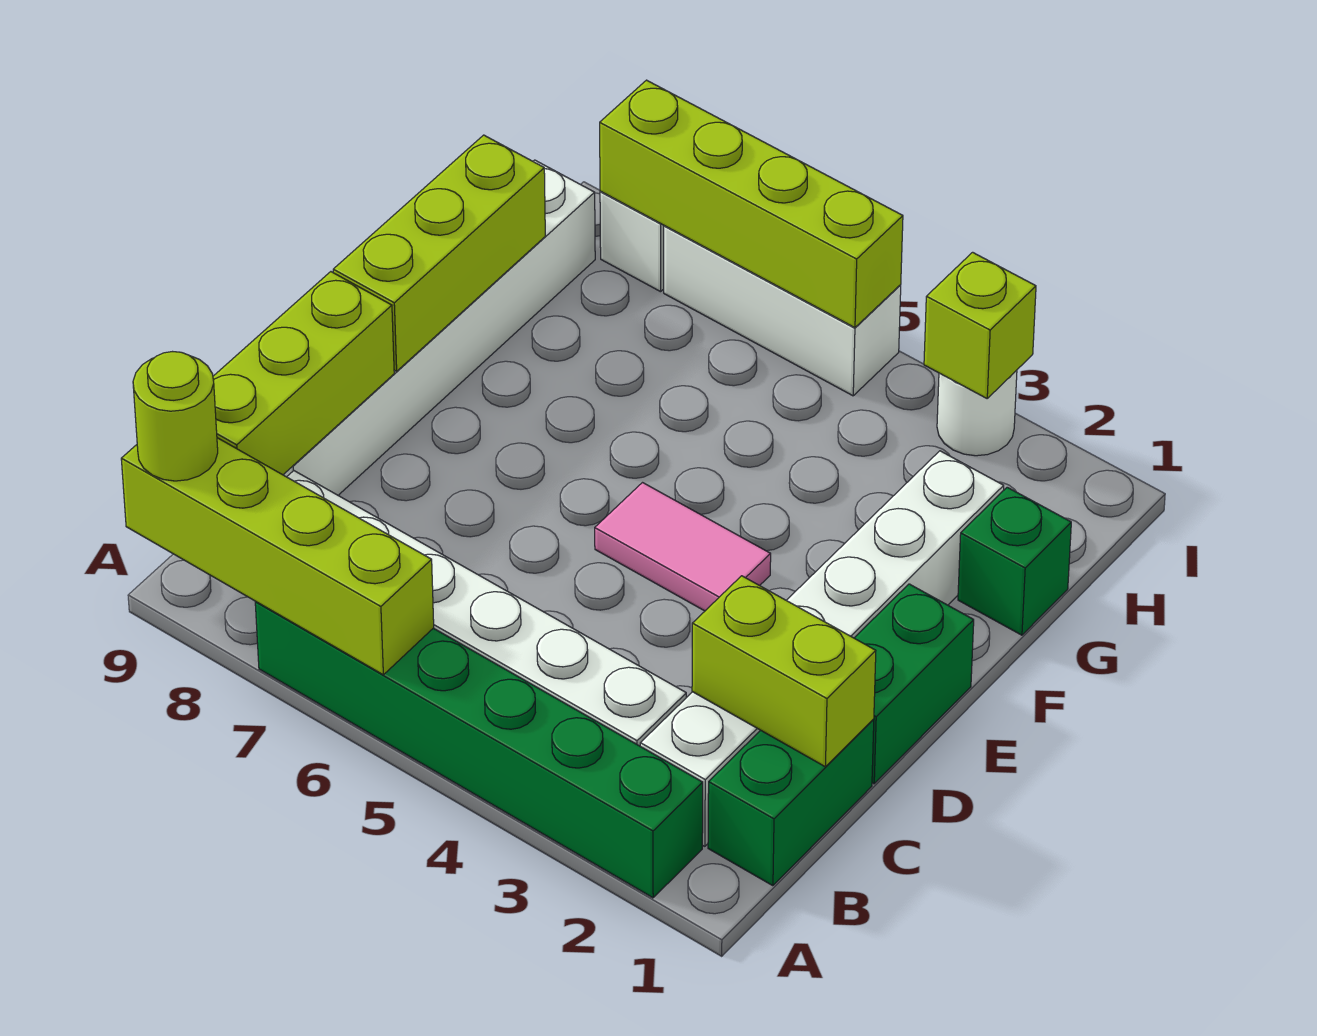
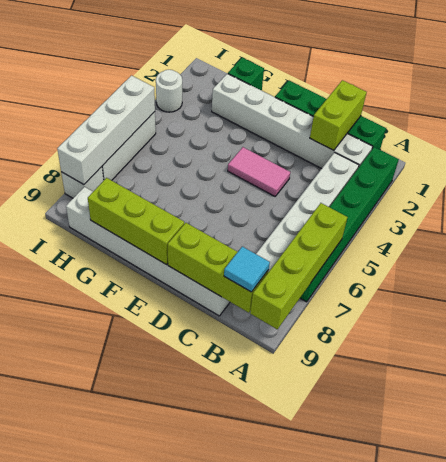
lime round brick A9 level 3 -> none
none -> cyan tile B9 level 3
pink tile E4:E5 level 1 -> pink tile D4:E4 level 1
lime brick I3 level 2 -> none
lime brick I5:I8 level 2 -> white brick I5:I8 level 2

